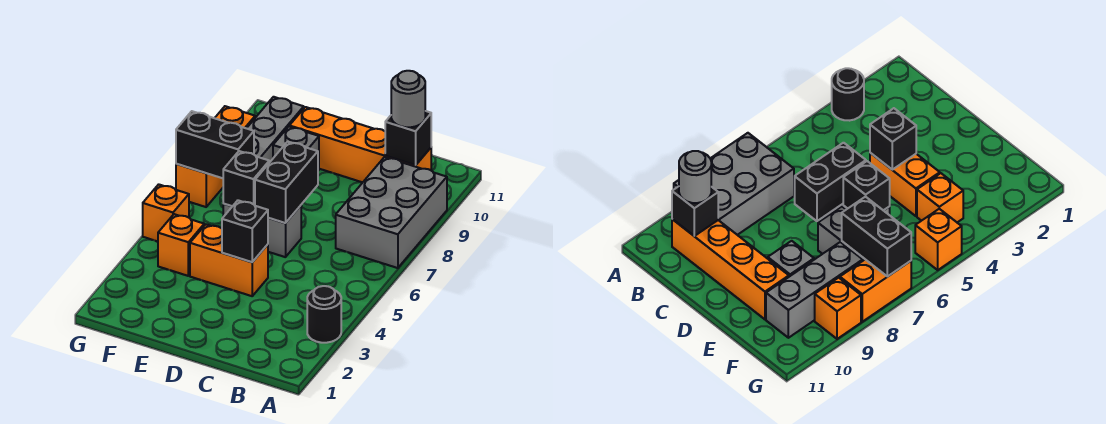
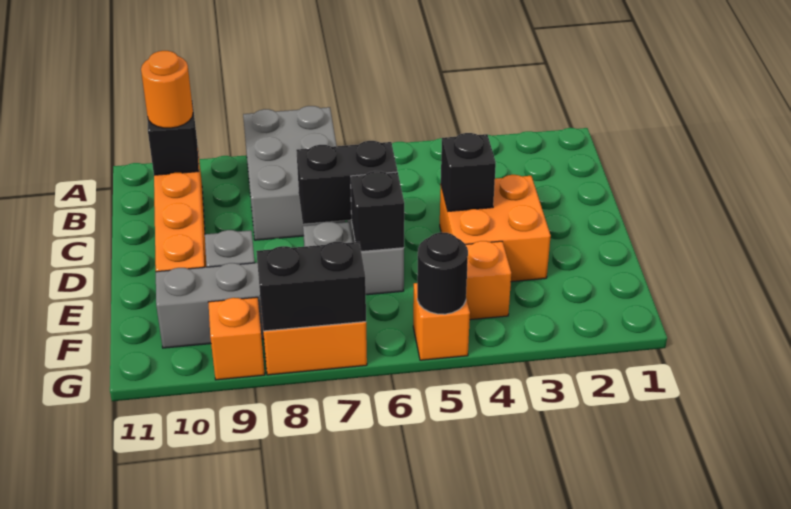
black round brick A3 level 1 -> black round brick G5 level 2
grey brick A7:B9 level 1 -> grey brick A7:C8 level 1
grey round brick B10 level 3 -> orange round brick B10 level 3
orange brick D4:E4 level 1 -> orange brick D3:E4 level 1
black brick F7:G7 level 2 -> black brick G7:G8 level 2

